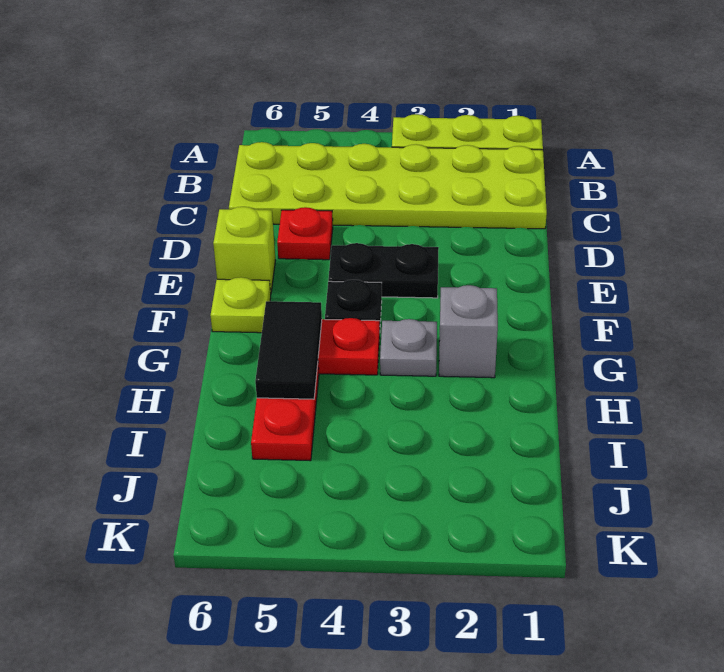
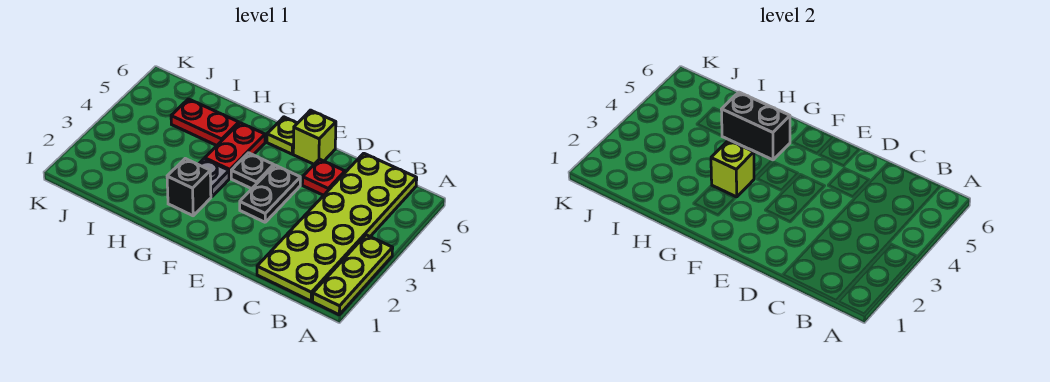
grey brick G2 level 1 -> black brick G2 level 1
none -> lime brick G3 level 2
black tile G5:H5 level 2 -> black brick G5:H5 level 2

